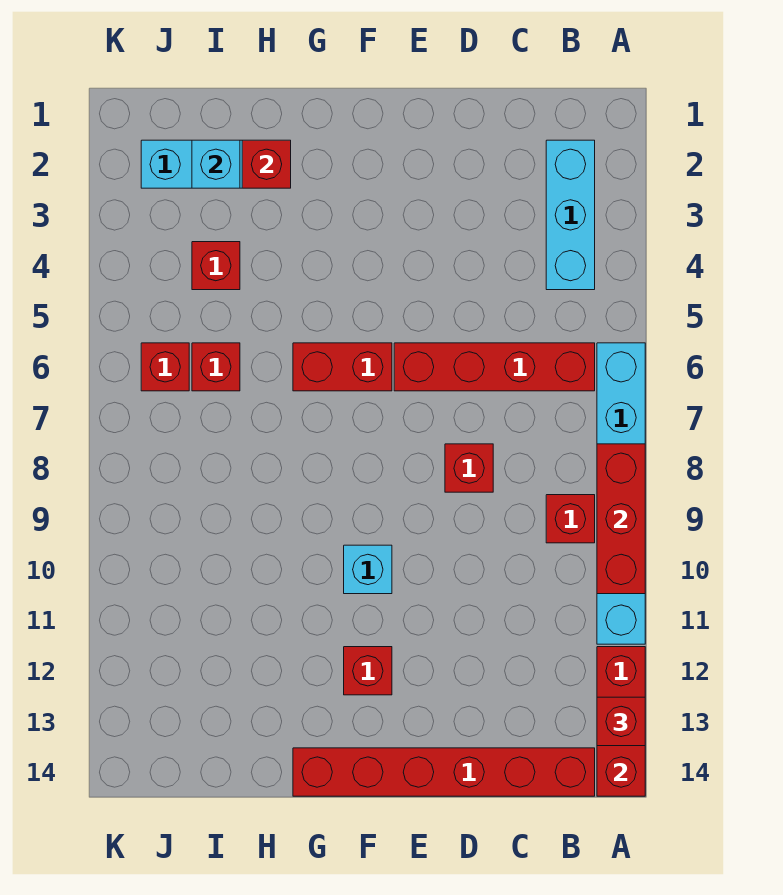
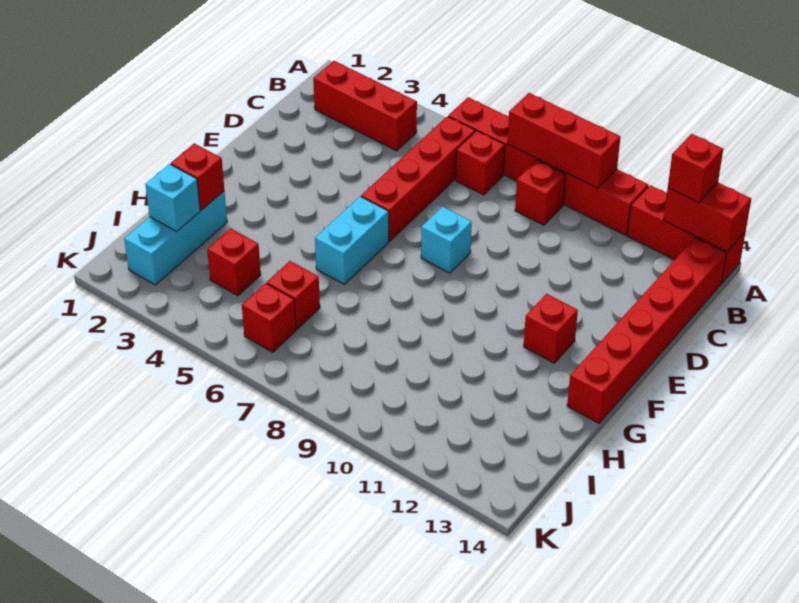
cyan brick A6:A11 level 1 -> red brick A6:A11 level 1
cyan brick B2:B4 level 1 -> red brick B2:B4 level 1
red brick D8 level 1 -> red brick B7 level 1
red brick F6:G6 level 1 -> cyan brick F6:G6 level 1
cyan brick F10 level 1 -> cyan brick E8 level 1

